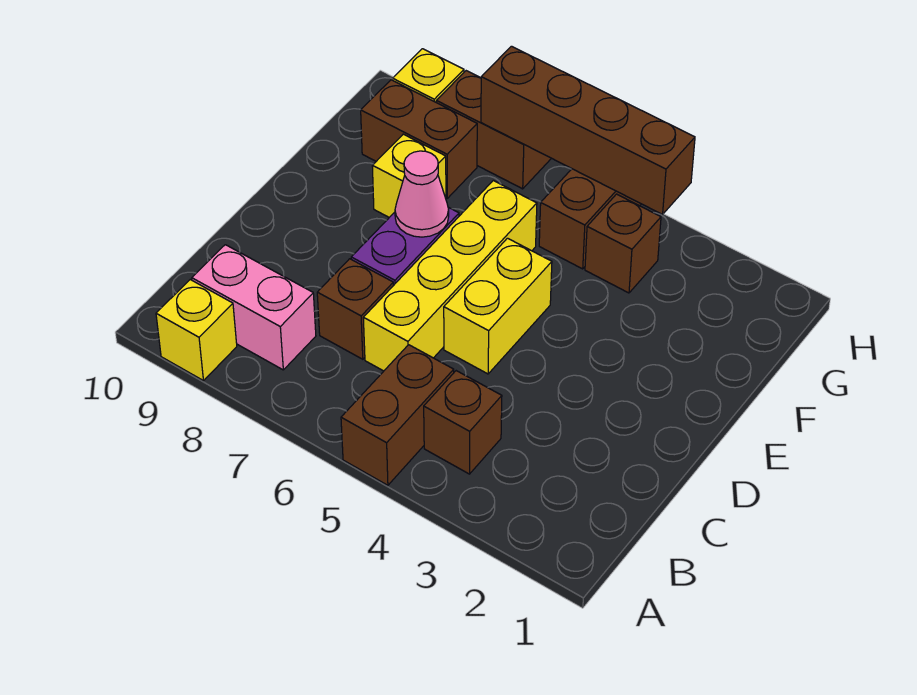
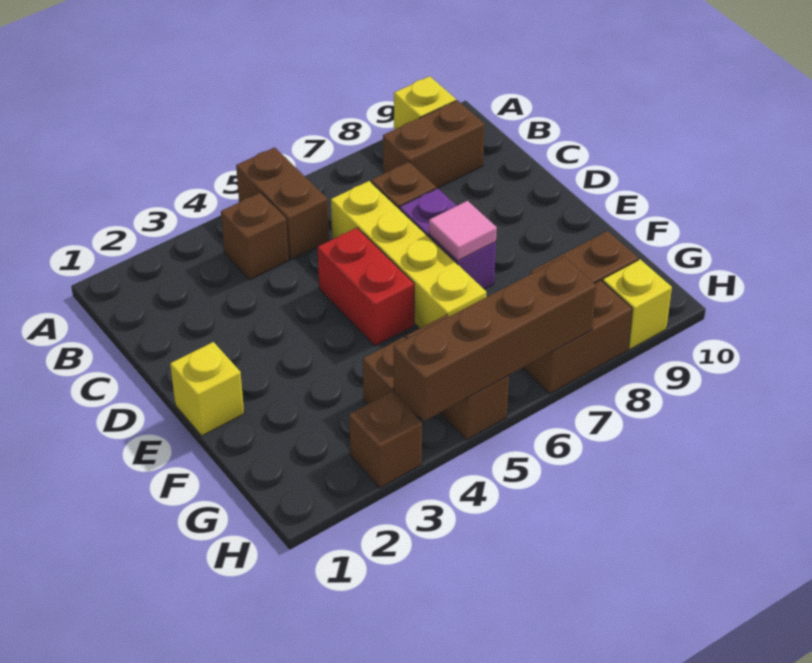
pink brick B8:B9 level 1 -> brown brick B8:B9 level 1
yellow brick D5:E5 level 1 -> red brick D5:E5 level 1
pink cone E7 level 2 -> pink tile E7 level 2
yellow brick F8 level 1 -> yellow brick E1 level 1
none -> brown brick H3 level 1

